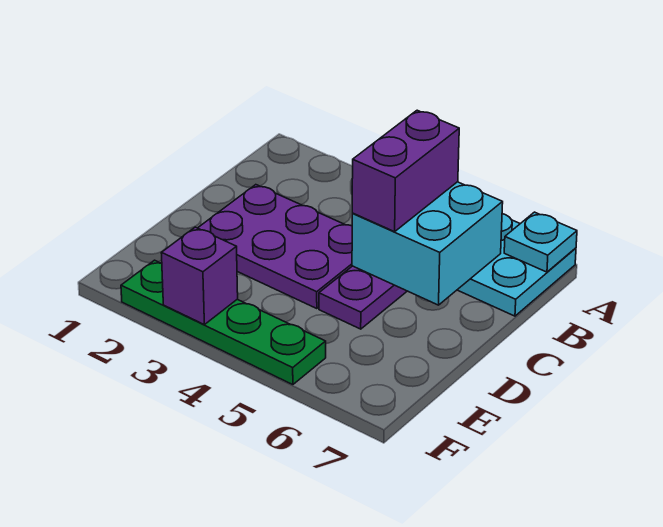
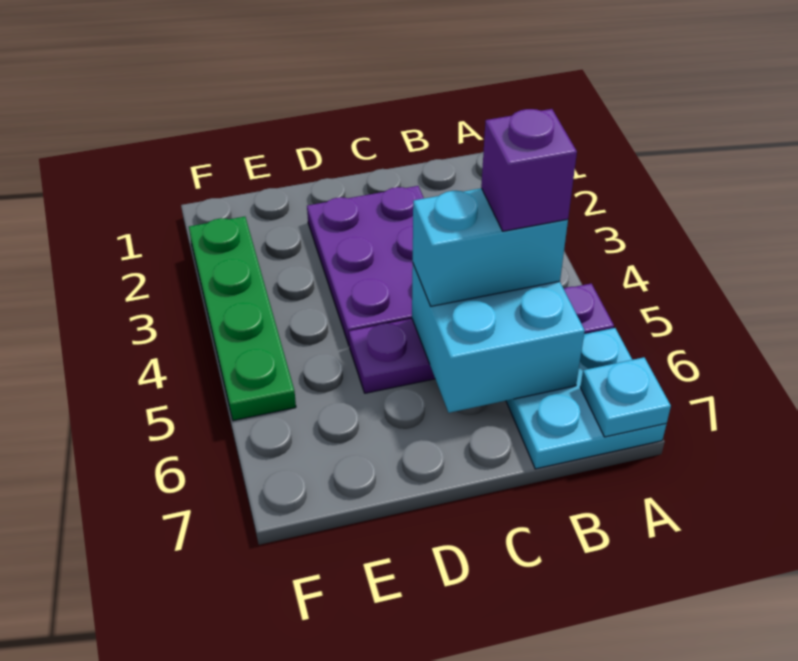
purple brick B5:C5 level 3 -> cyan brick B5:C5 level 3
purple brick F3 level 2 -> purple brick B5 level 4

